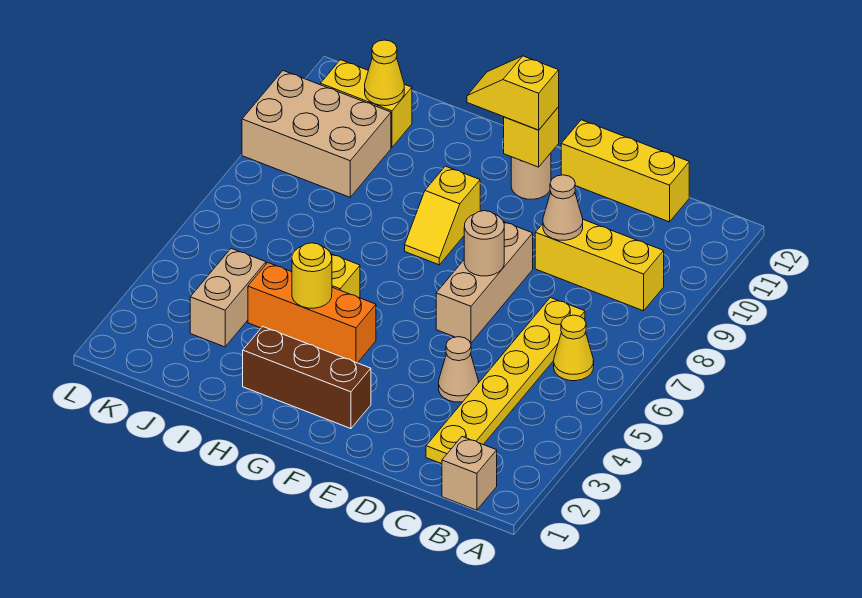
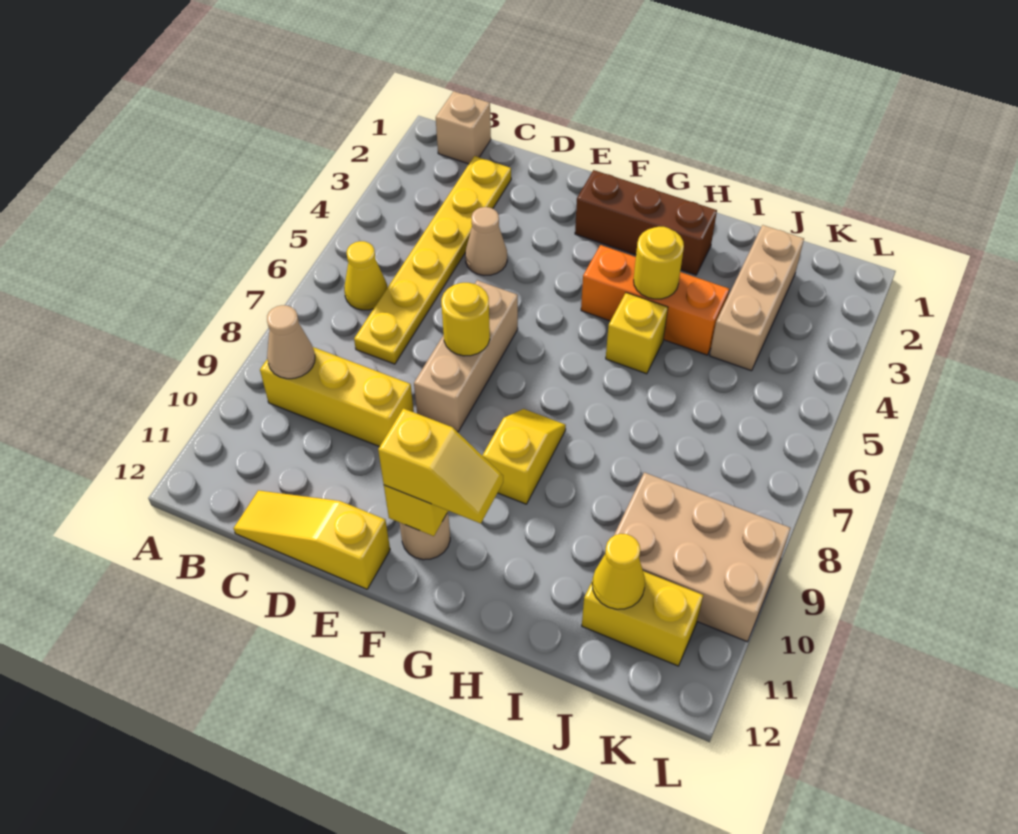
yellow brick C12:E12 level 1 -> yellow slope C12:E12 level 1 top E
tan cone D9 level 2 -> tan cone B9 level 2
tan round brick E7 level 2 -> yellow round brick E7 level 2
tan brick J3:J4 level 1 -> tan brick J2:J4 level 1

